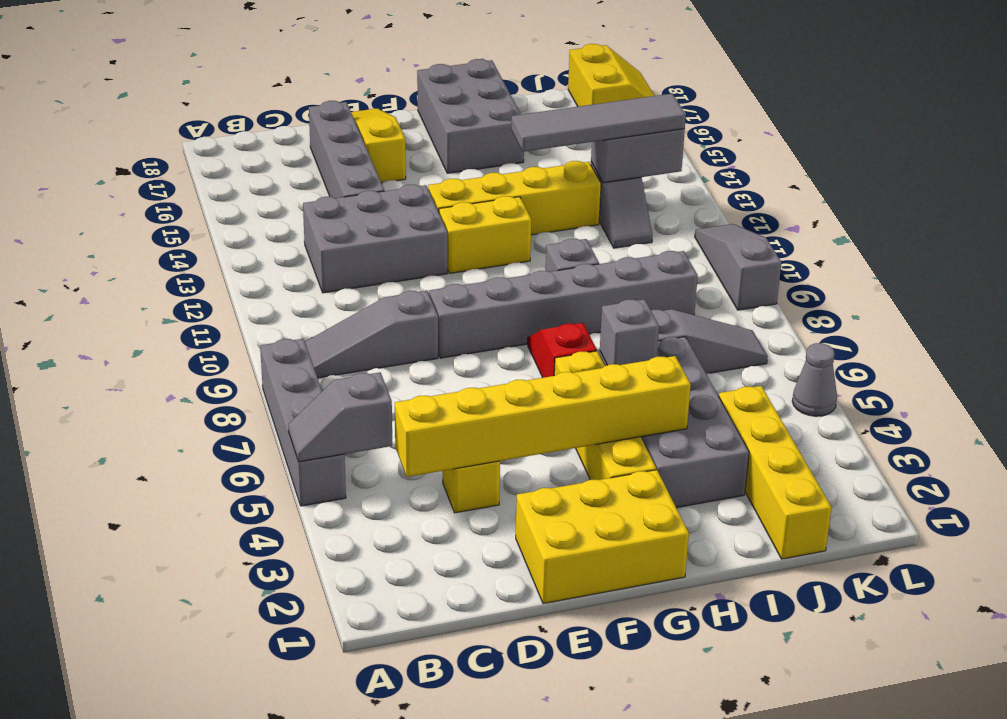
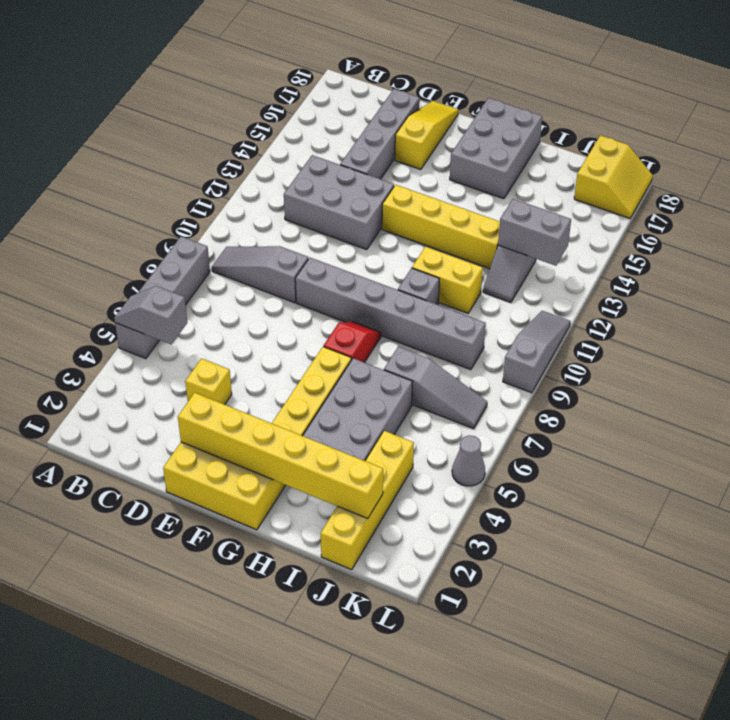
yellow brick C4:H4 level 2 -> yellow brick E2:J2 level 2
yellow brick F12:G12 level 1 -> yellow brick H11:I11 level 1
grey brick H6 level 2 -> none
grey tile H13:K13 level 3 -> none

